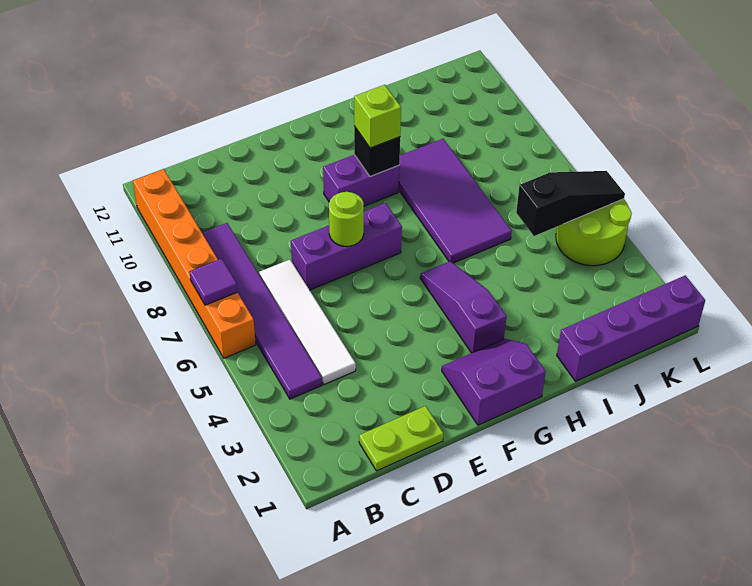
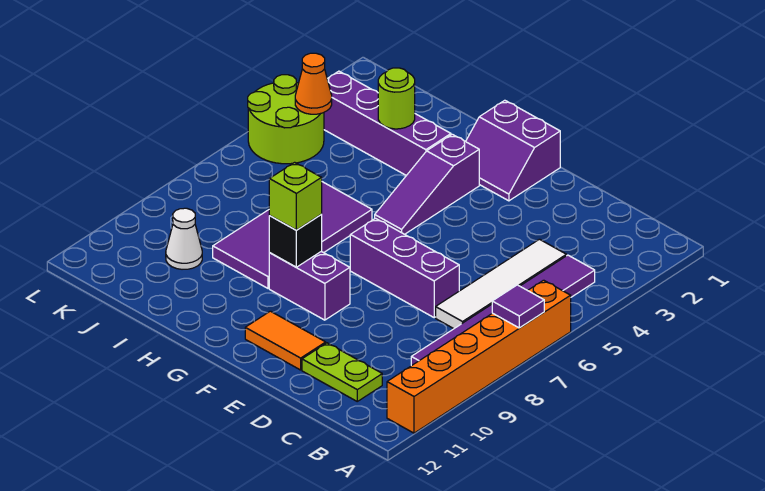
lime plate C1:D1 level 1 -> lime plate C11:D11 level 1
lime round brick E7 level 2 -> lime round brick I3 level 2
none -> orange tile E11:F11 level 1
purple brick I1:L1 level 1 -> purple brick H3:K3 level 1
black slope J5:L5 level 2 top J -> none
none -> white cone J10 level 1
none -> orange cone K4 level 2

